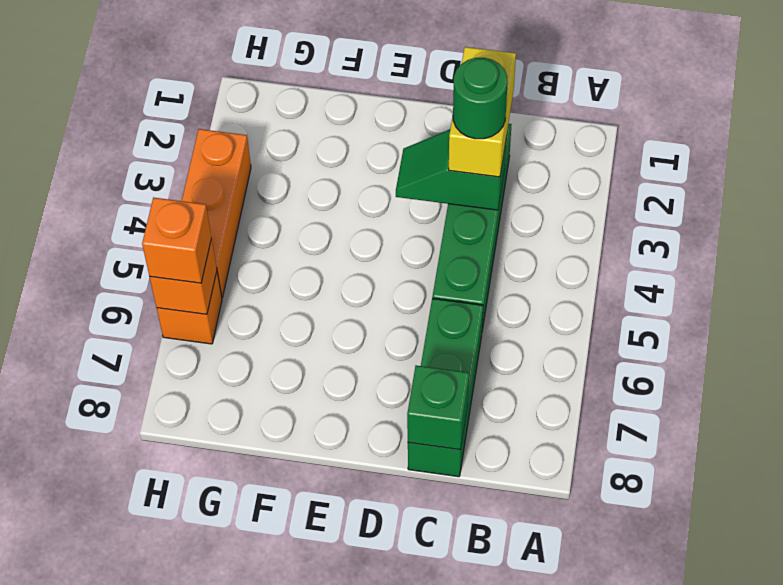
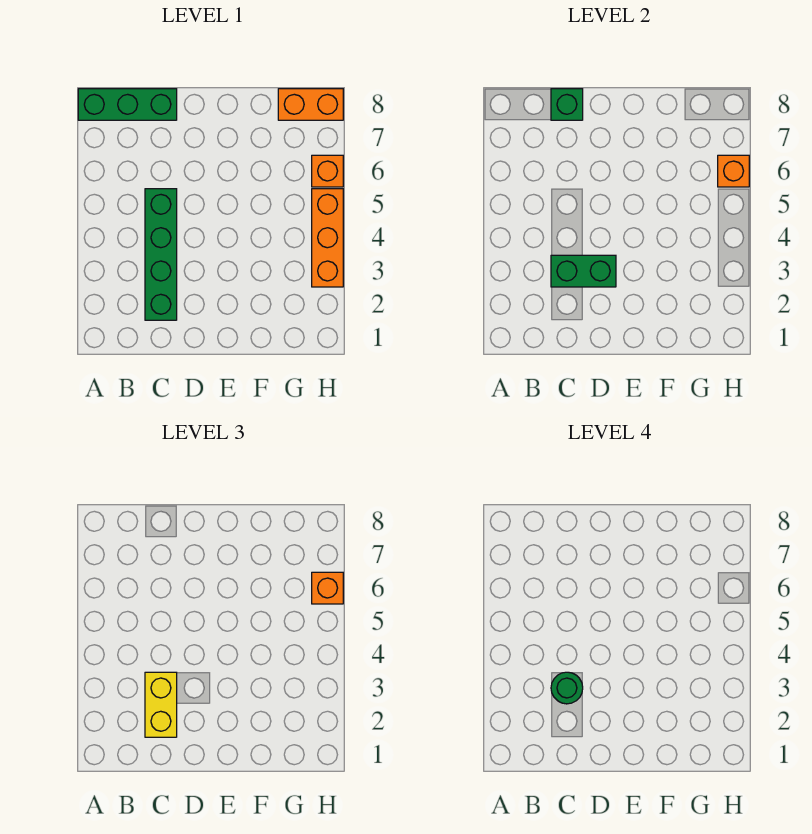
green slope C3:D3 level 2 top C -> green brick C3:D3 level 2
green brick C6:C8 level 1 -> green brick A8:C8 level 1
none -> orange brick G8:H8 level 1

